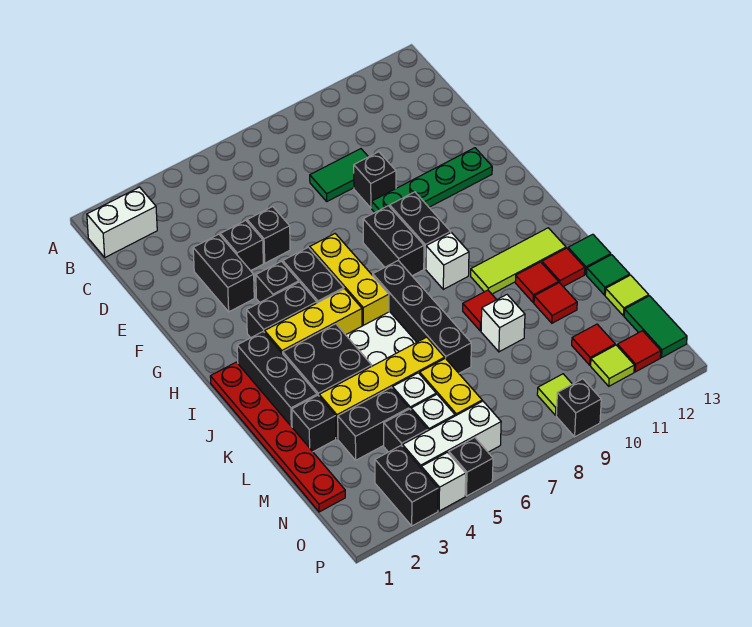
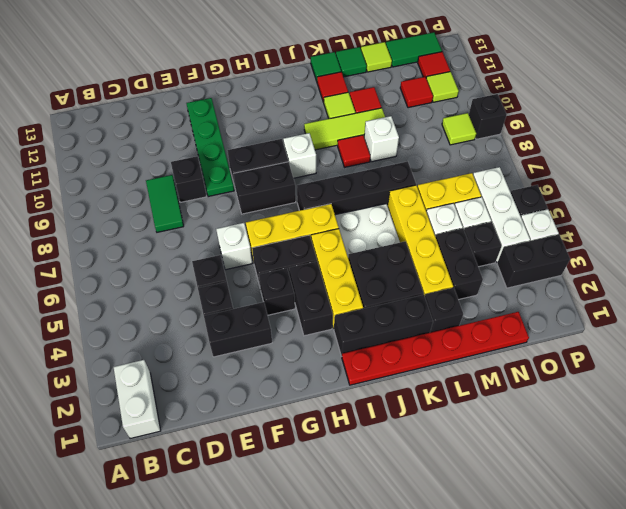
none -> white brick F6 level 1
lime tile J10:J12 level 1 -> lime tile J10:L10 level 1
red tile K11 level 1 -> lime tile K11 level 1

